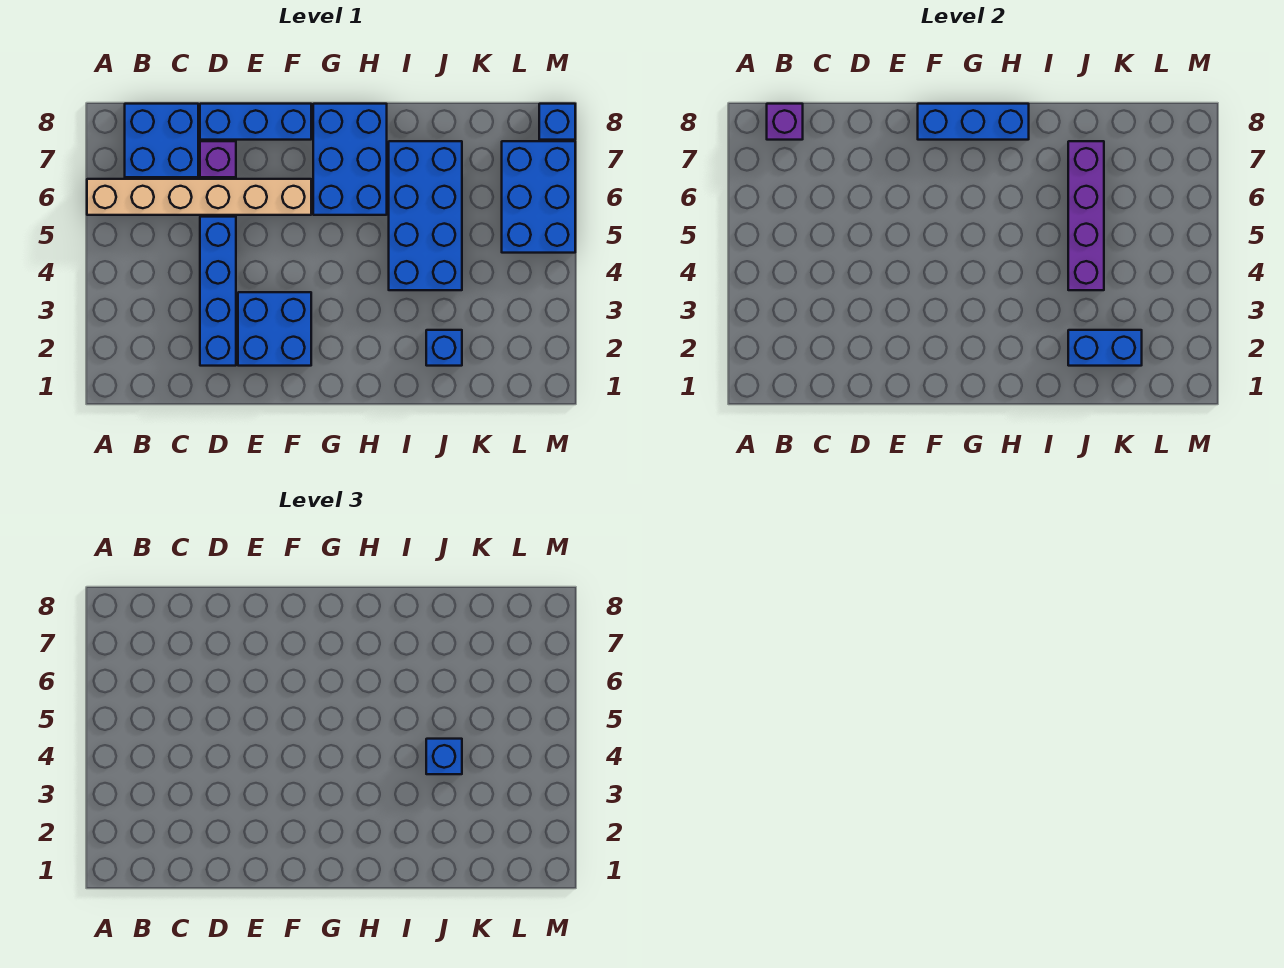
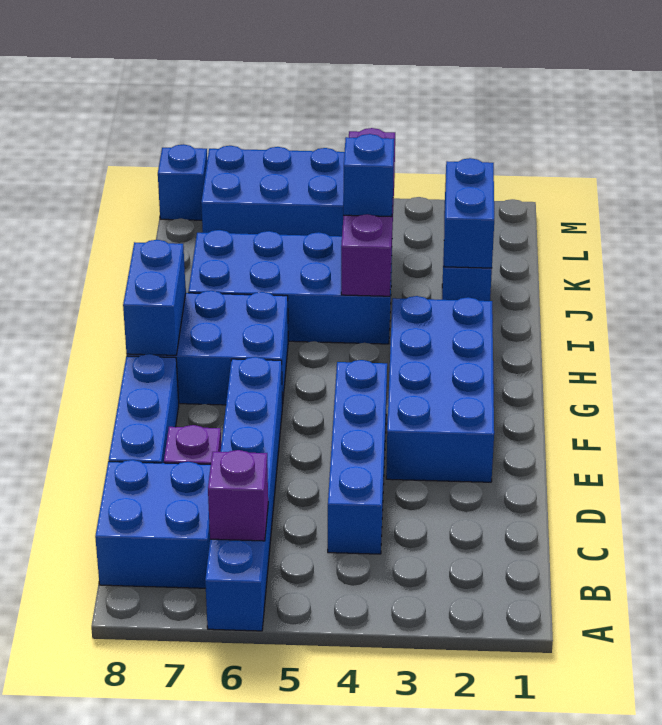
tan brick A6:F6 level 1 -> blue brick A6:F6 level 1
purple brick B8 level 2 -> purple brick B6 level 2
blue brick D2:D5 level 1 -> blue brick C4:F4 level 1
blue brick E2:F3 level 1 -> blue brick E2:H3 level 1
blue brick F8:H8 level 2 -> blue brick G8:H8 level 2
purple brick J4:J7 level 2 -> purple brick I4:L4 level 2

